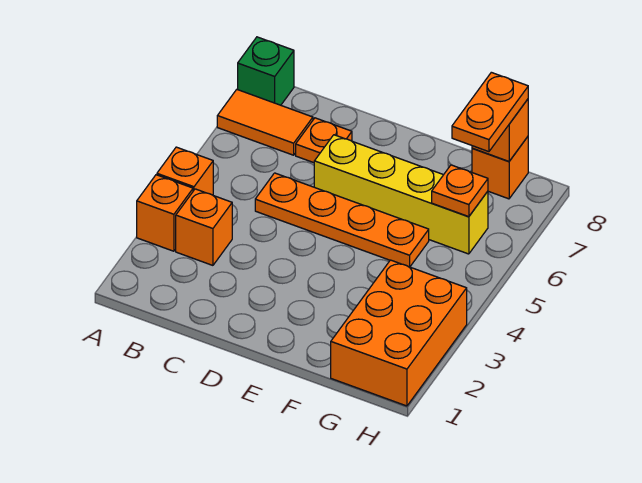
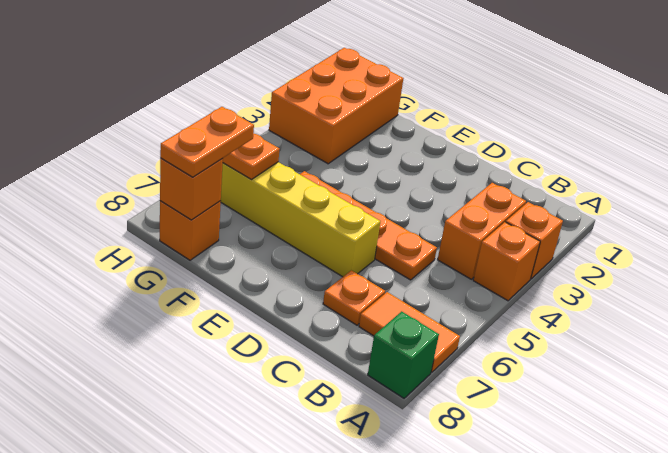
orange brick B3 level 1 -> orange brick B3:B4 level 1

